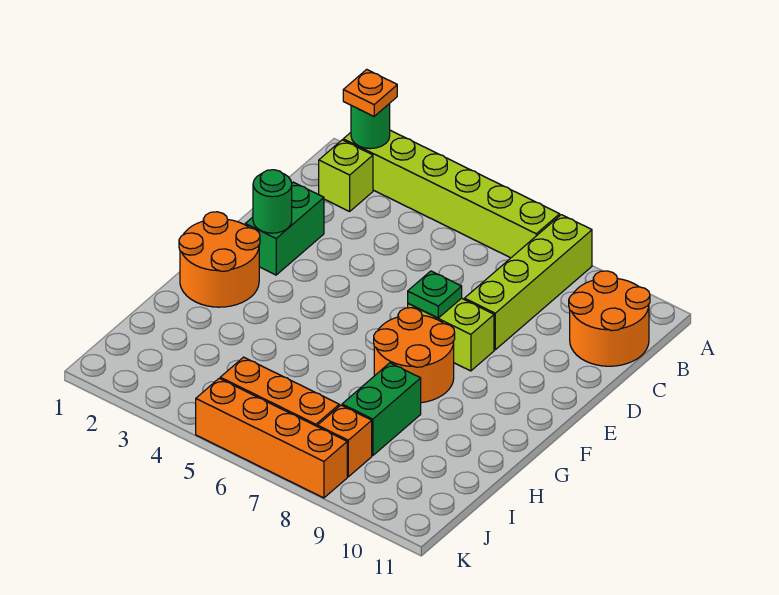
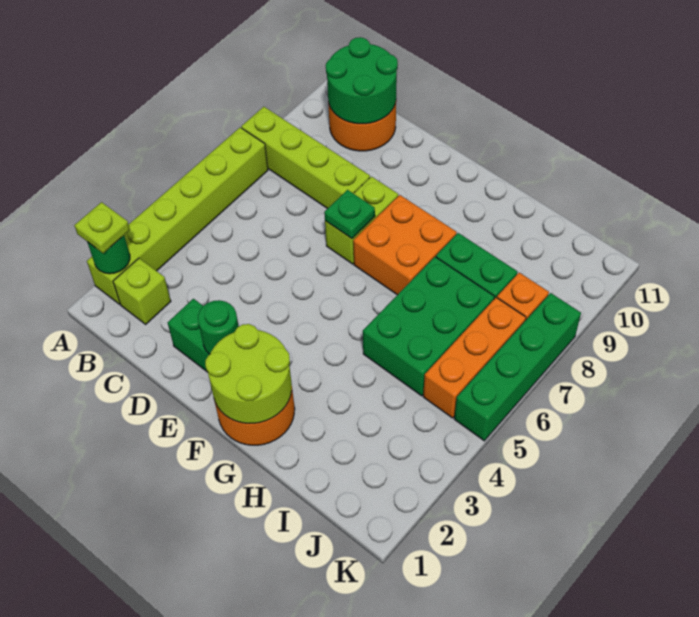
orange plate A2 level 3 -> lime plate A2 level 3
none -> green round brick B10:C11 level 2
none -> lime round brick F1:G2 level 2
orange round brick F7:G8 level 1 -> orange brick F7:G8 level 1
none -> green brick H5:I7 level 1
orange brick K5:K8 level 1 -> green brick K5:K8 level 1

